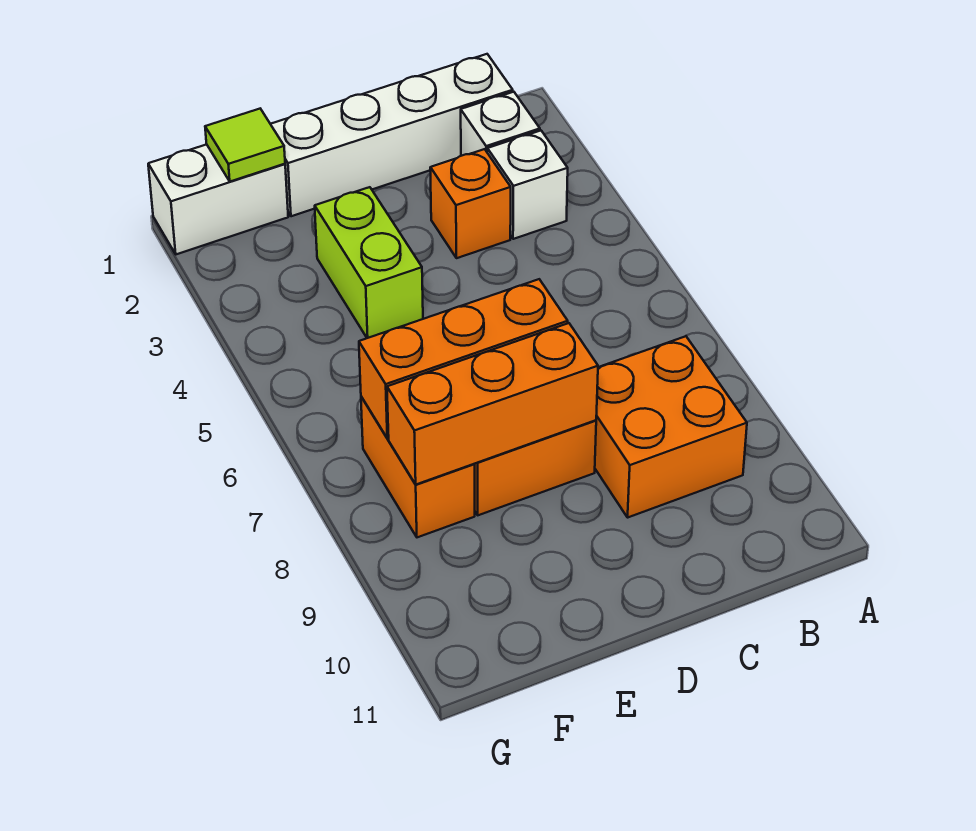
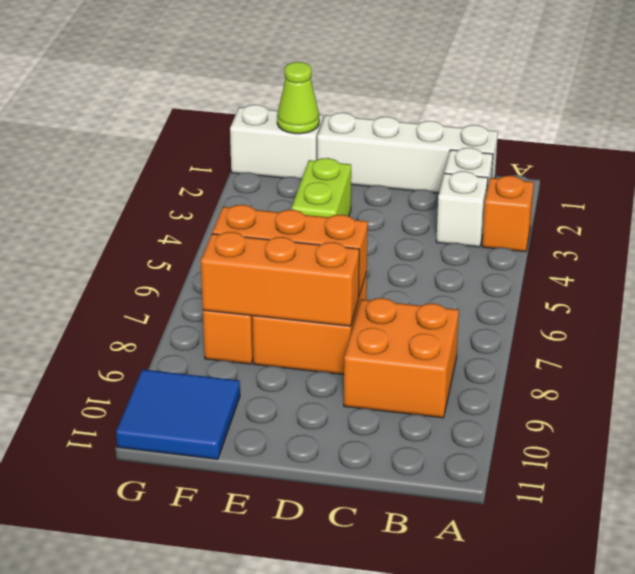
orange brick C3 level 1 -> orange brick A3 level 1
lime tile F1 level 2 -> lime cone F1 level 2
none -> blue tile F10:G11 level 1

